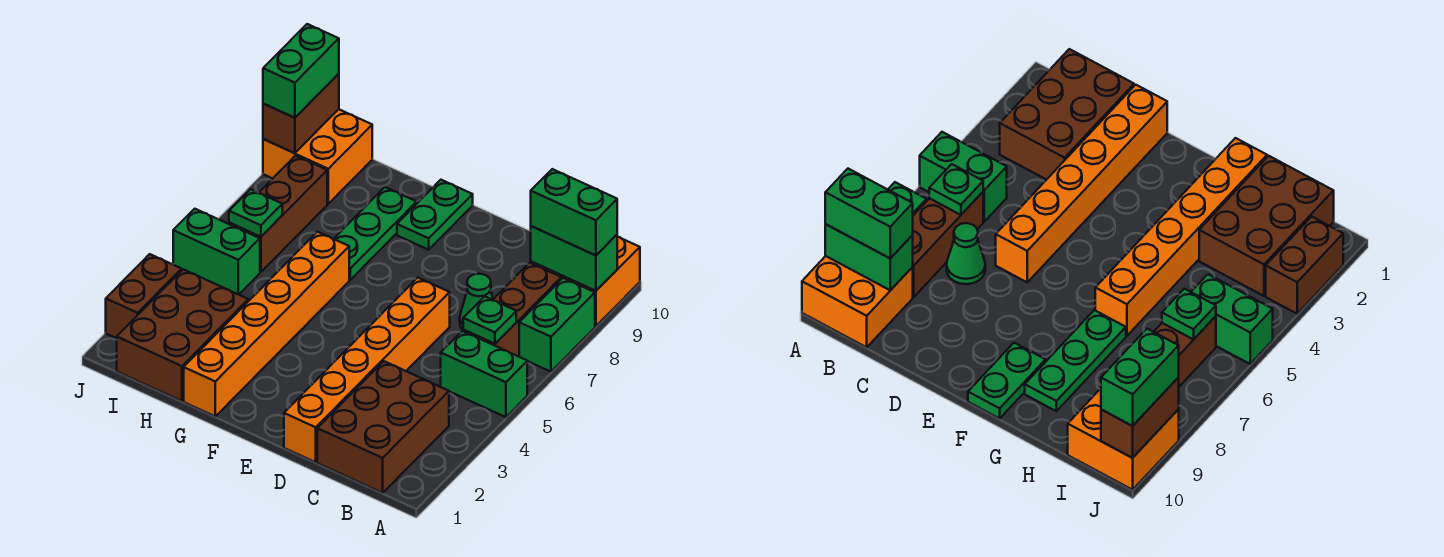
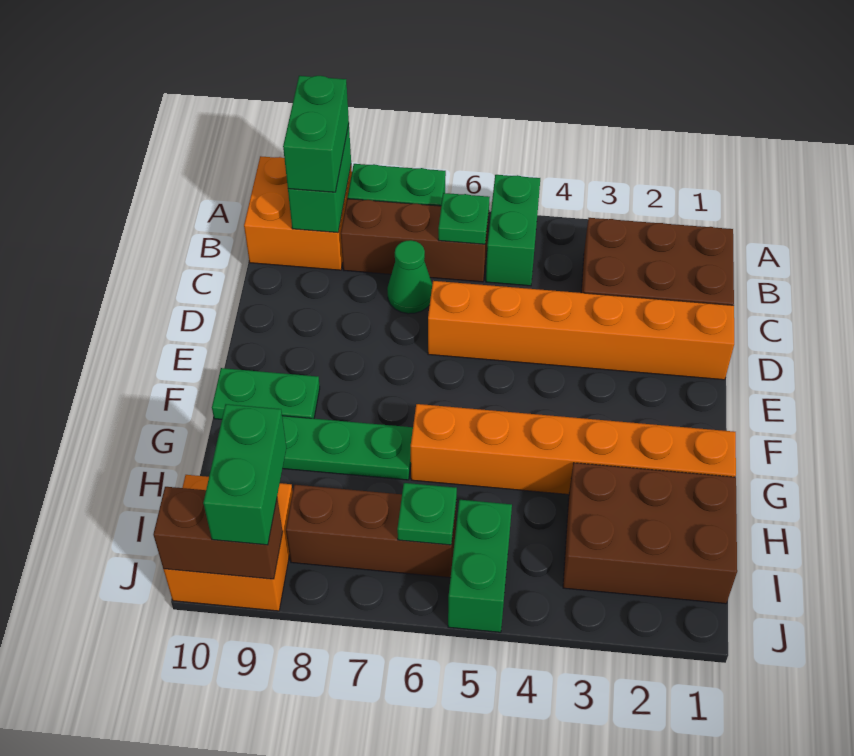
brown brick J2:J3 level 1 -> none
green brick J9:J10 level 3 -> green brick I9:J9 level 3

